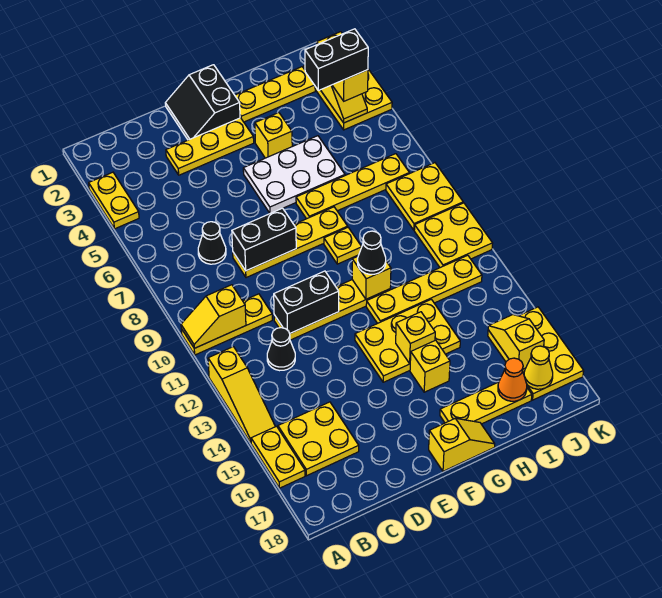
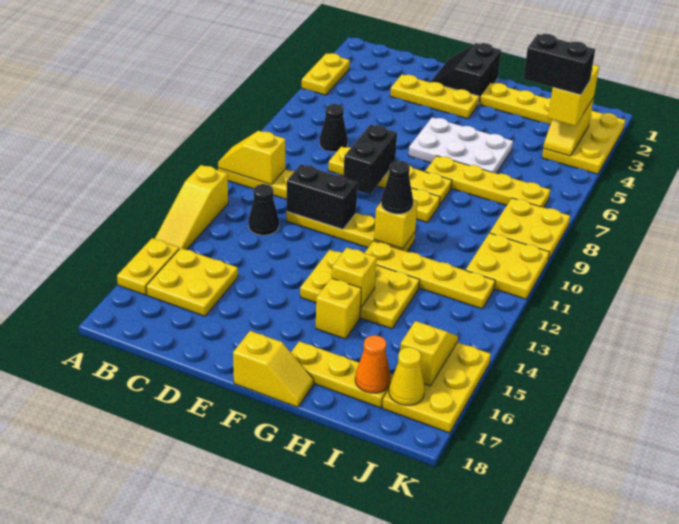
black brick D8:E8 level 2 -> black brick E8:E9 level 2
yellow brick G4 level 1 -> none

